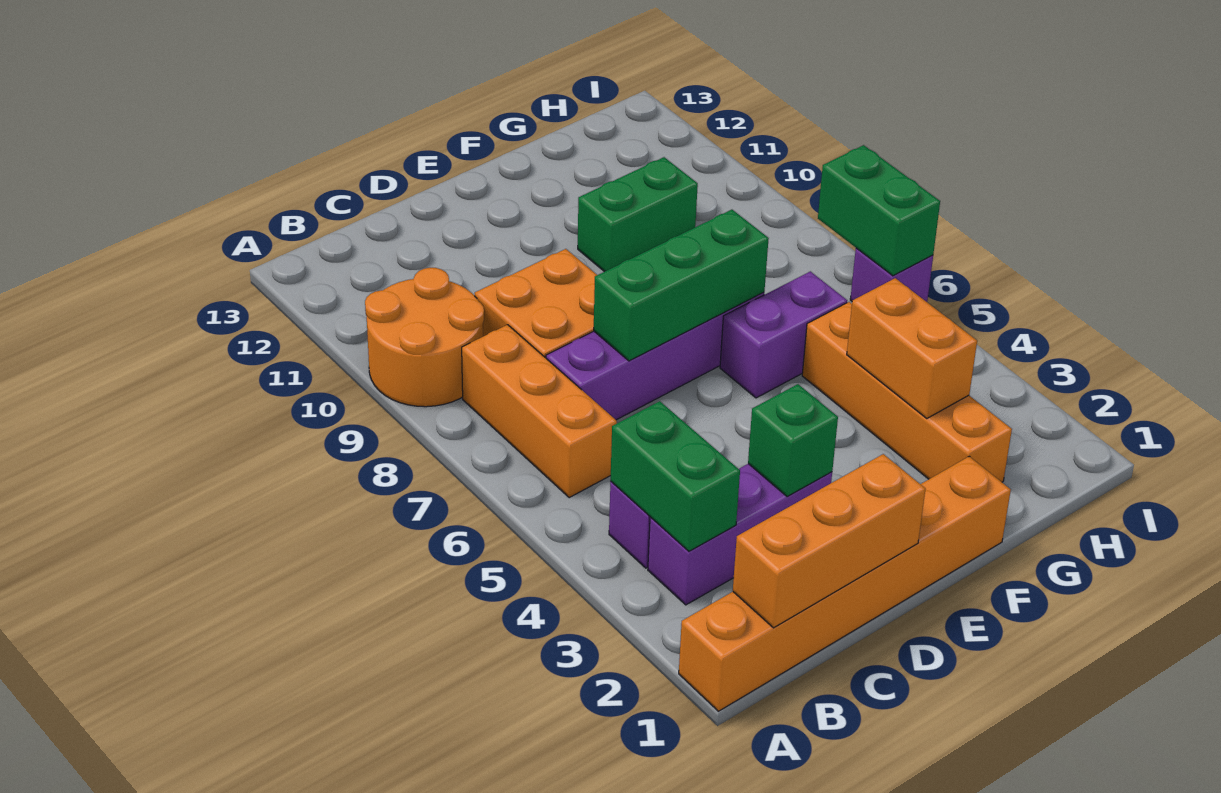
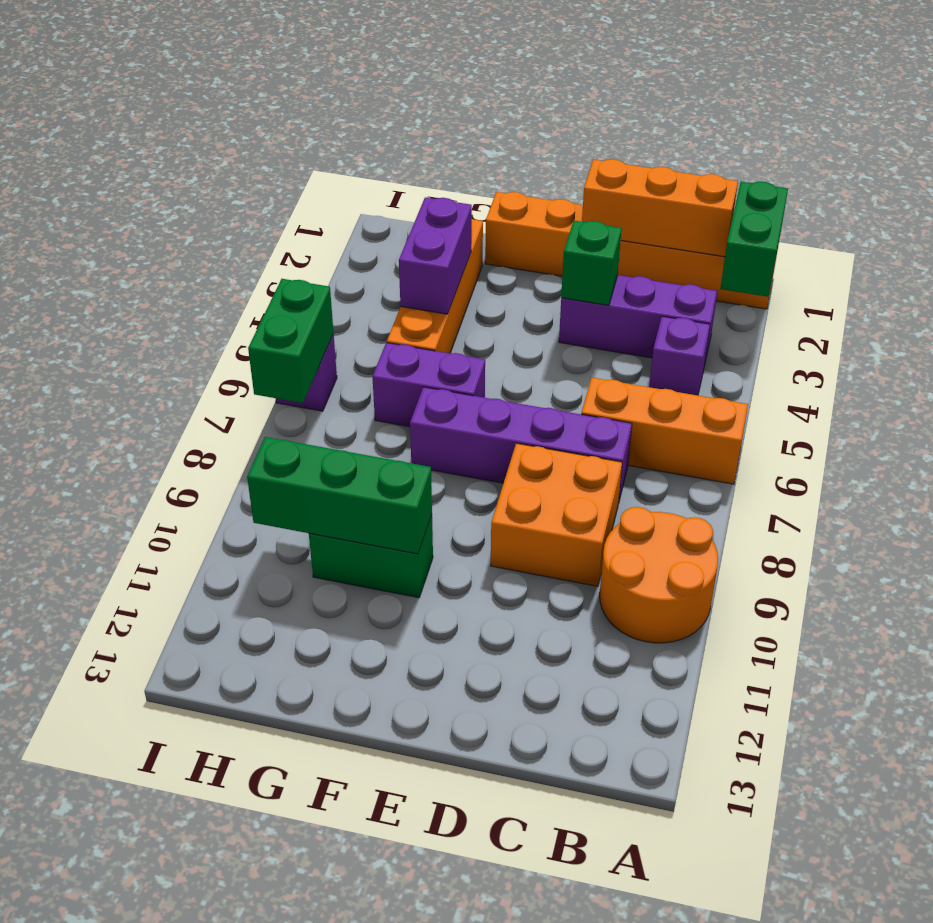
green brick B3:B4 level 2 -> green brick A1:A2 level 2
orange brick B6:B8 level 1 -> orange brick A6:C6 level 1
green brick D7:F7 level 2 -> green brick F10:H10 level 2
orange brick G3:G4 level 2 -> purple brick G3:G4 level 2

